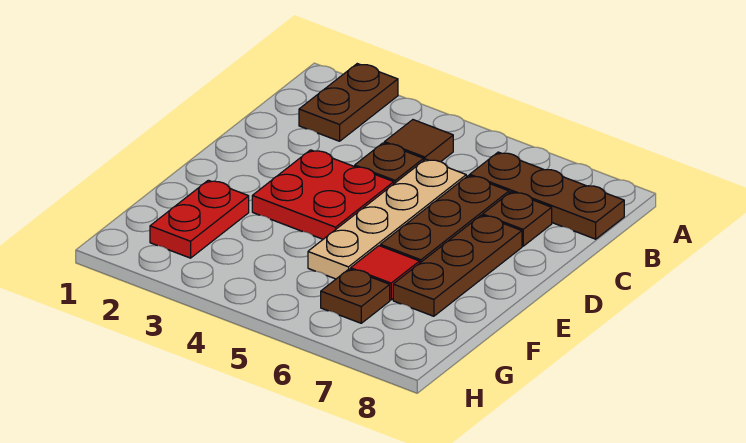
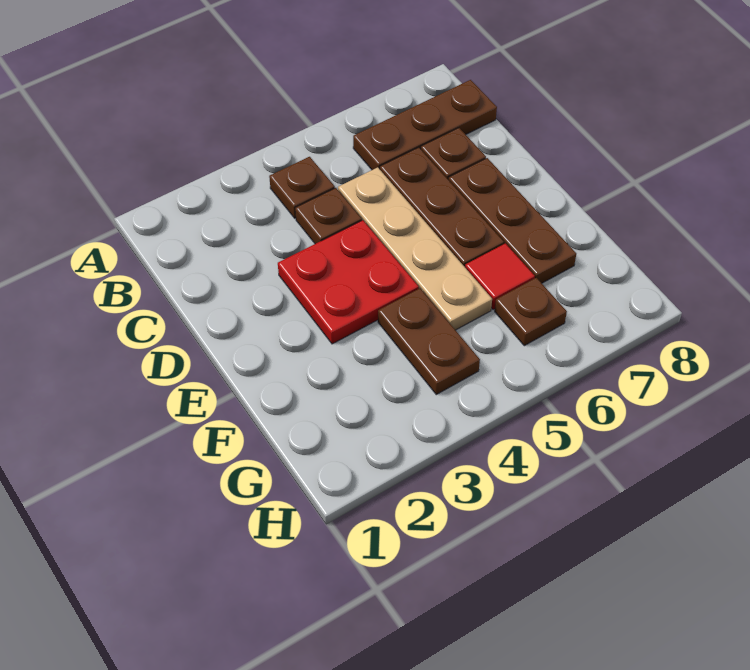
brown plate A2:B2 level 1 -> brown plate F4:G4 level 1
brown tile B4 level 1 -> brown plate B4 level 1
red plate F2:G2 level 1 -> none

